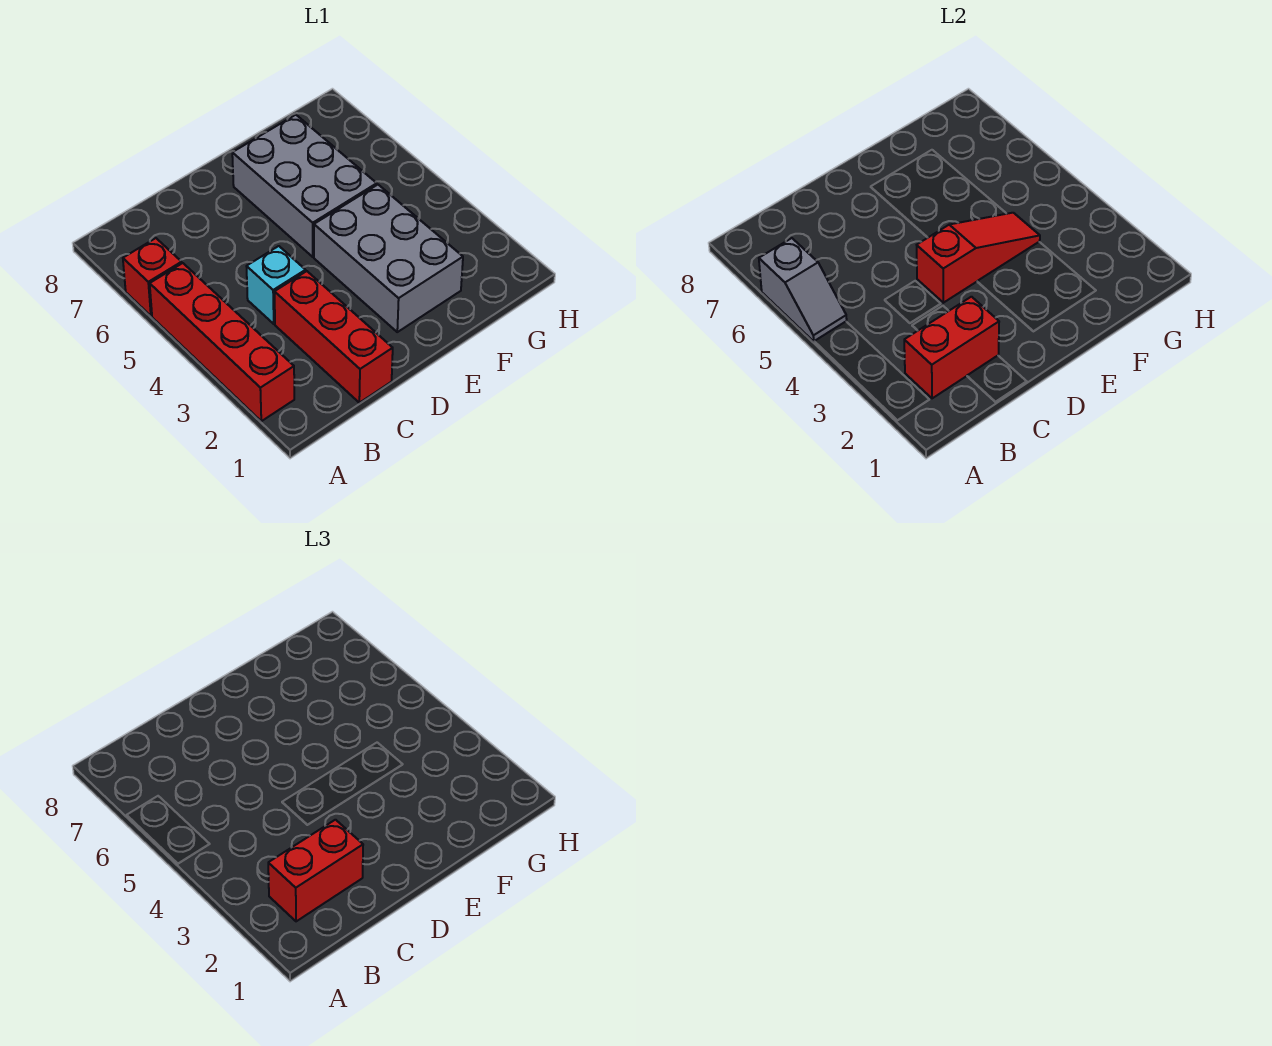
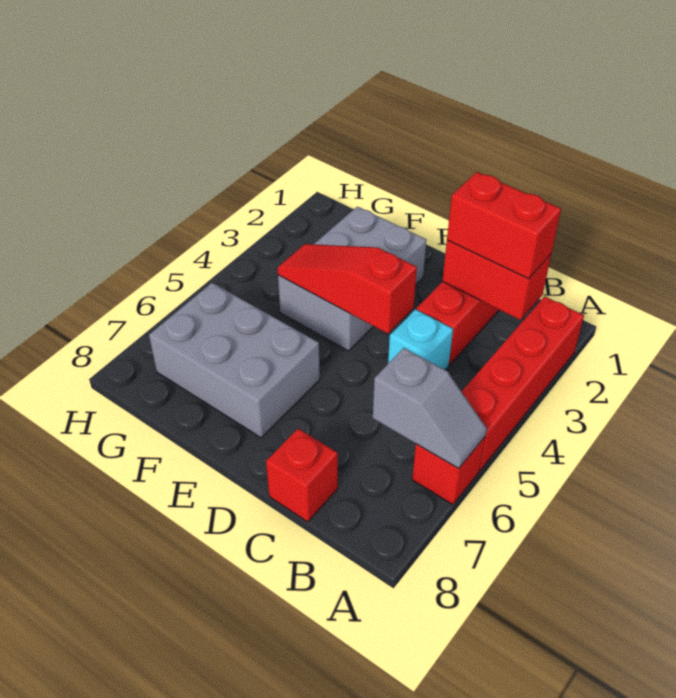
grey slope A5:A6 level 2 top 6 -> grey slope A6:B6 level 2 top B
none -> red brick C8 level 1
grey brick E5:F7 level 1 -> grey brick E6:G7 level 1

